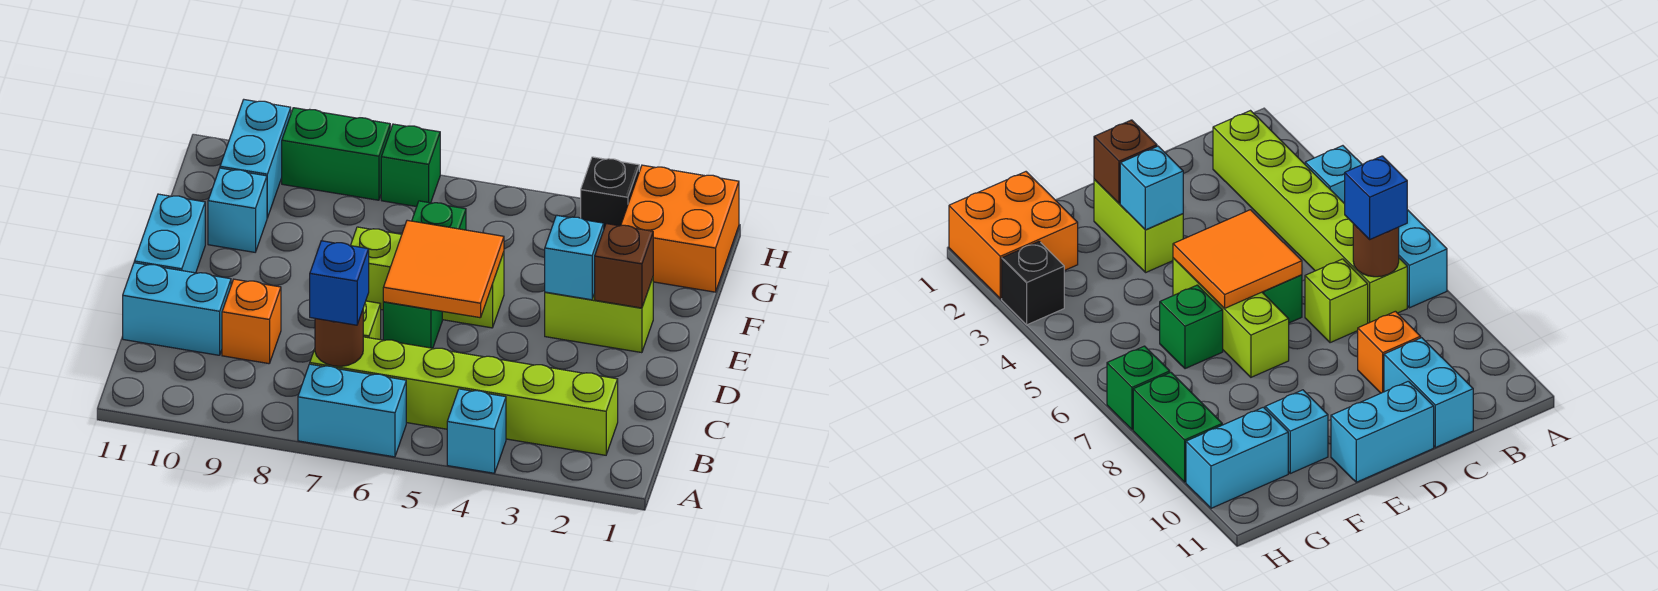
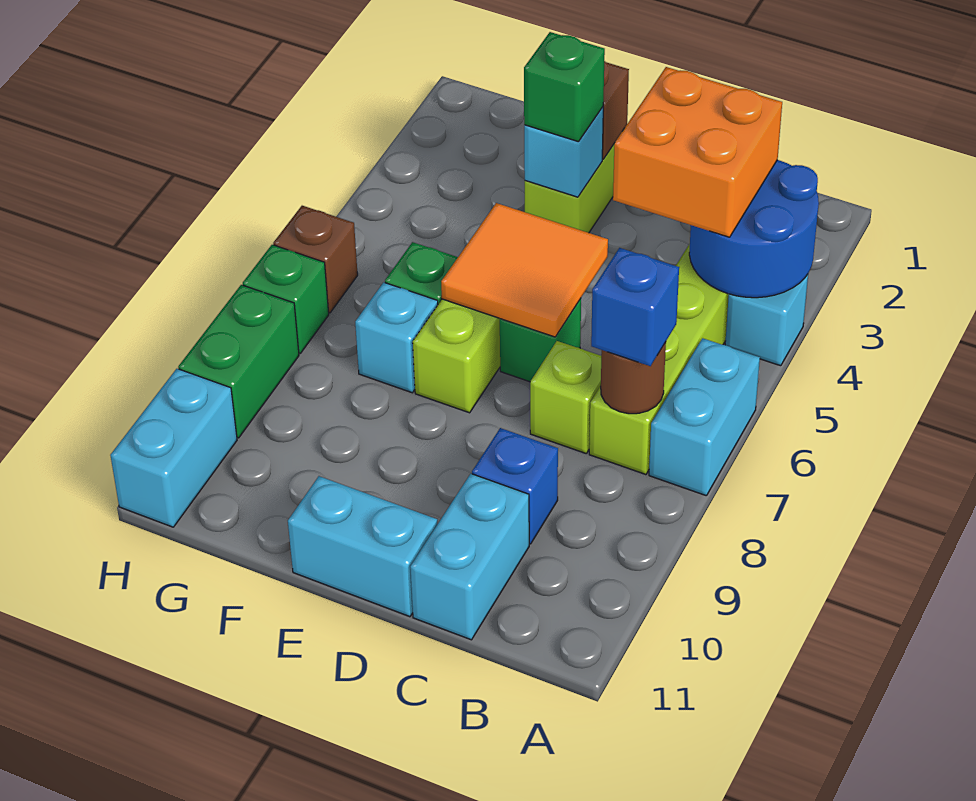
none -> blue round brick A3:B4 level 2
orange brick C9 level 1 -> blue brick C9 level 1
none -> green brick E3 level 3
cyan brick F10 level 1 -> cyan brick F7 level 1
orange brick G1:H2 level 1 -> orange brick B3:C4 level 3
cyan brick G10:H10 level 1 -> cyan brick H10:H11 level 1
black brick H3 level 1 -> none
none -> brown brick H6 level 1

